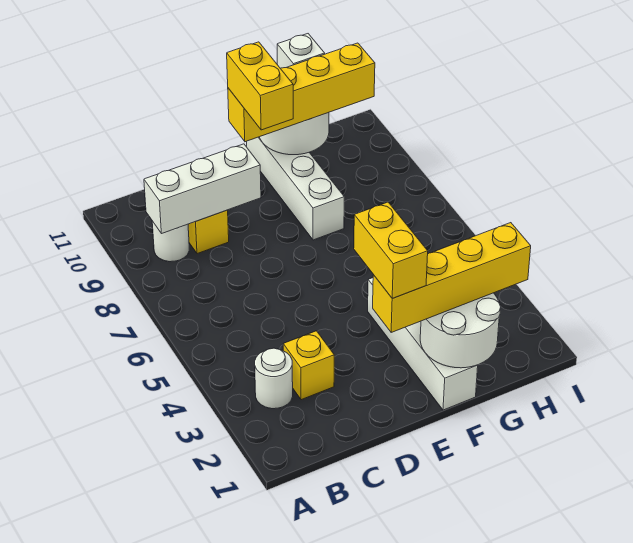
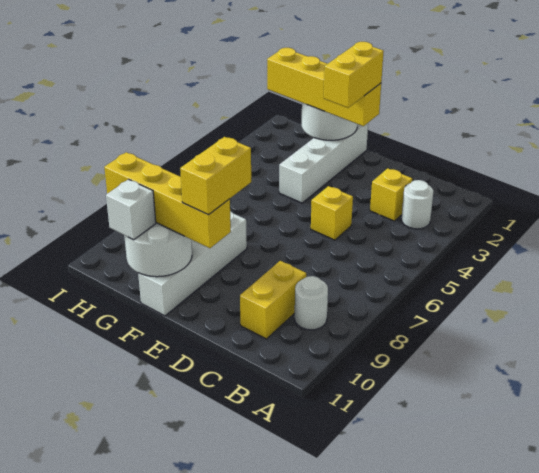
white brick B9:D9 level 2 -> none
none -> yellow brick D5 level 1

